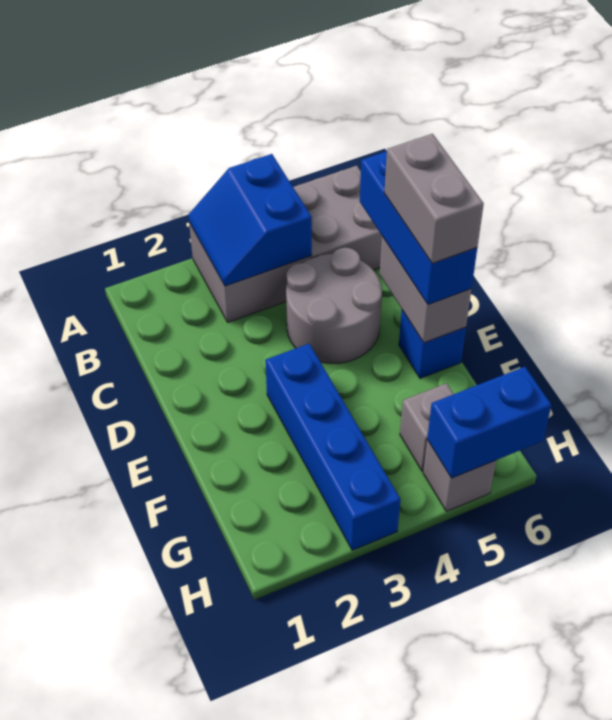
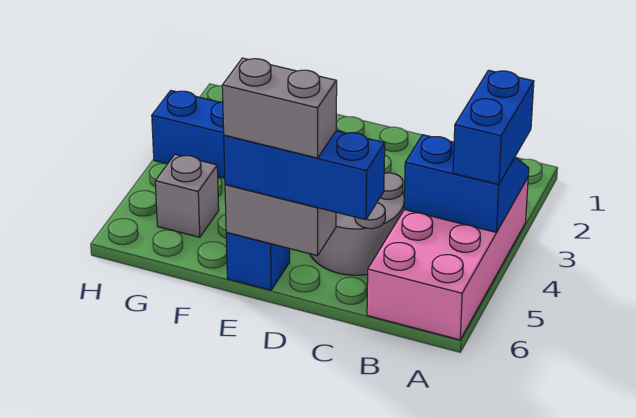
grey brick A3:B6 level 1 -> pink brick A3:B6 level 1
grey brick H5 level 1 -> none
blue brick H5:H6 level 2 -> blue brick A3:A4 level 3

